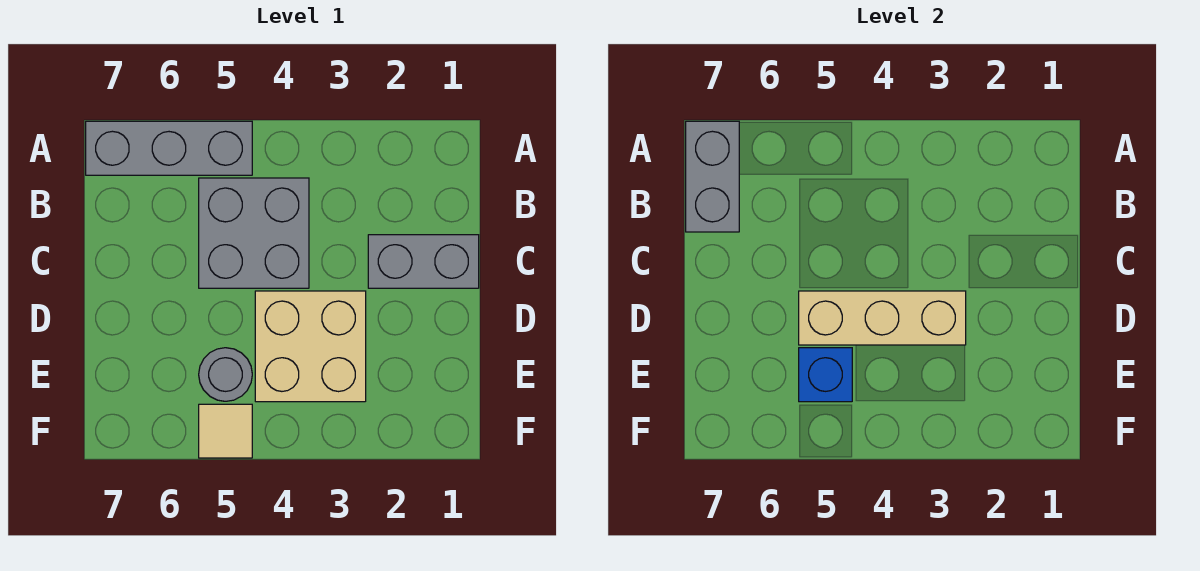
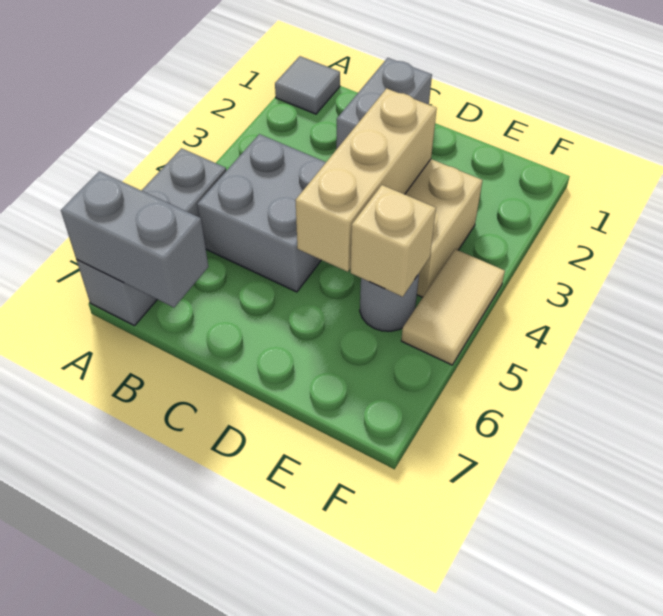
none -> grey tile A1 level 1
blue brick E5 level 2 -> tan brick E5 level 2
tan tile F5 level 1 -> tan tile F4:F5 level 1

